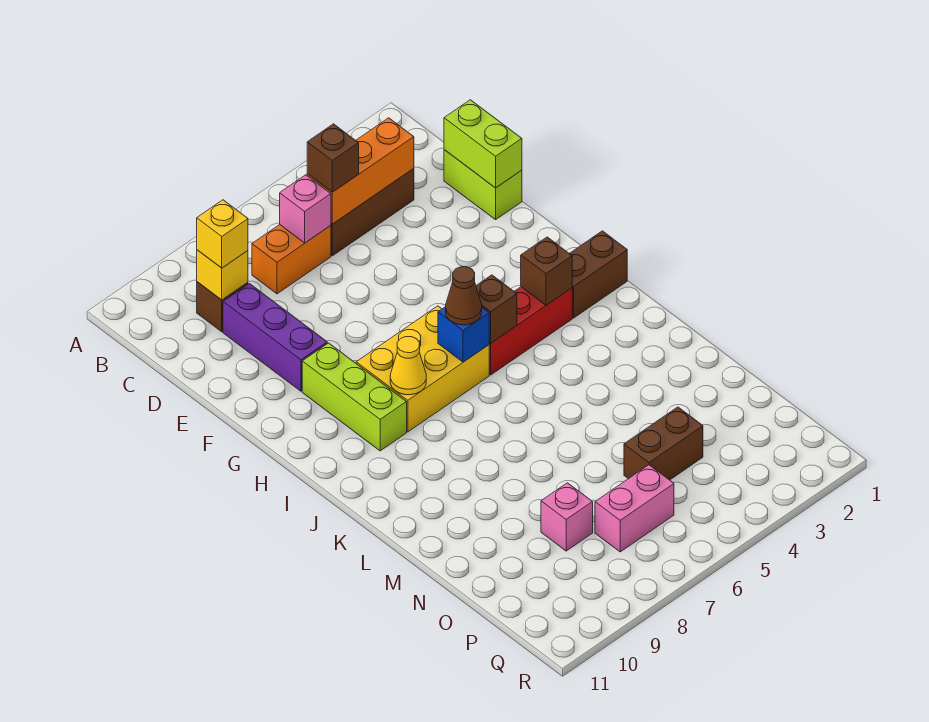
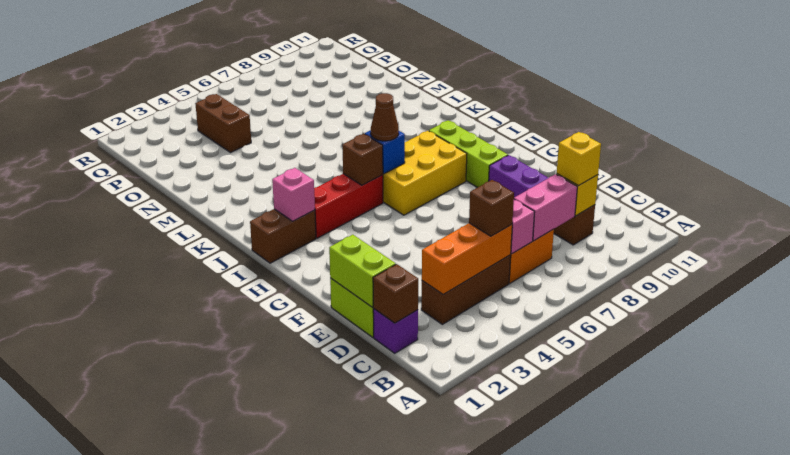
none -> purple brick C1 level 1
brown brick I3 level 2 -> brown brick C1 level 2
yellow cone I8 level 2 -> none
brown brick O4:O5 level 1 -> brown brick O4:P4 level 1
pink brick O8 level 1 -> pink brick I2 level 2
pink brick P6:P7 level 1 -> pink brick C7:C8 level 2

